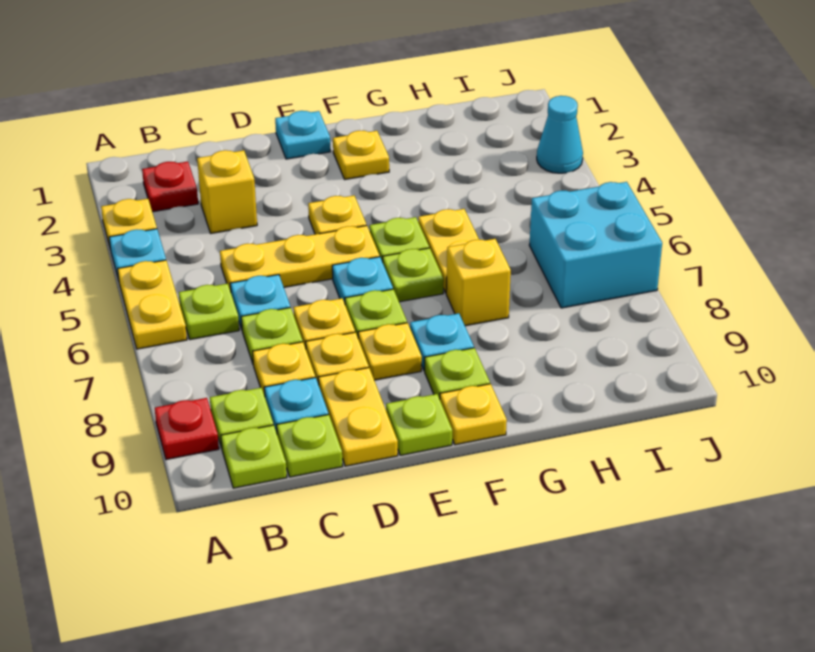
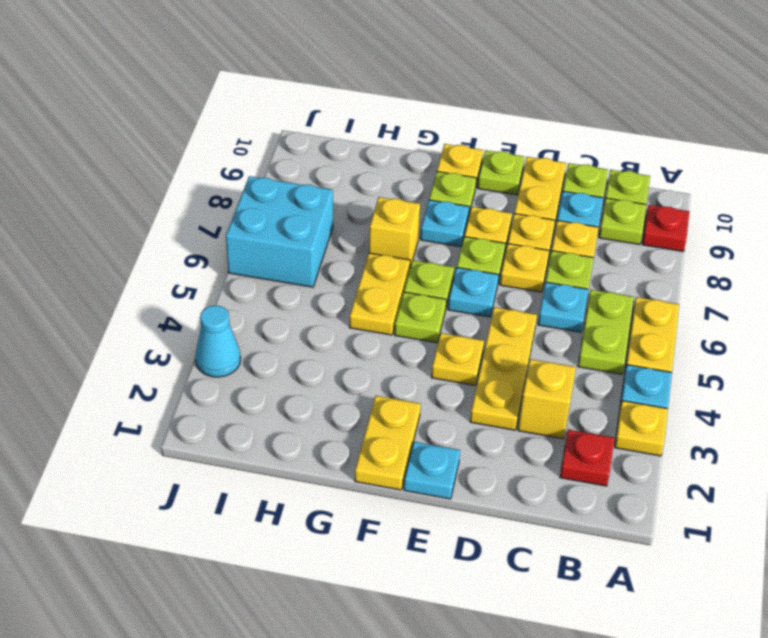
lime plate B6 level 1 -> lime plate B5:B6 level 1
yellow plate C5:E5 level 1 -> yellow plate D3:D5 level 1
yellow plate F2 level 1 -> yellow plate F1:F2 level 1

